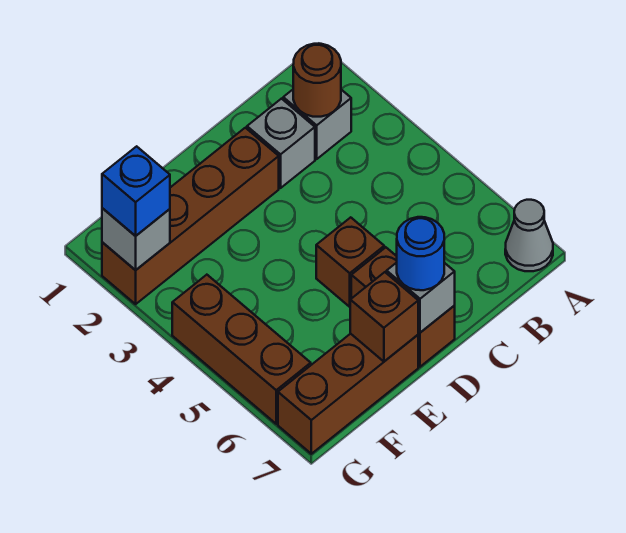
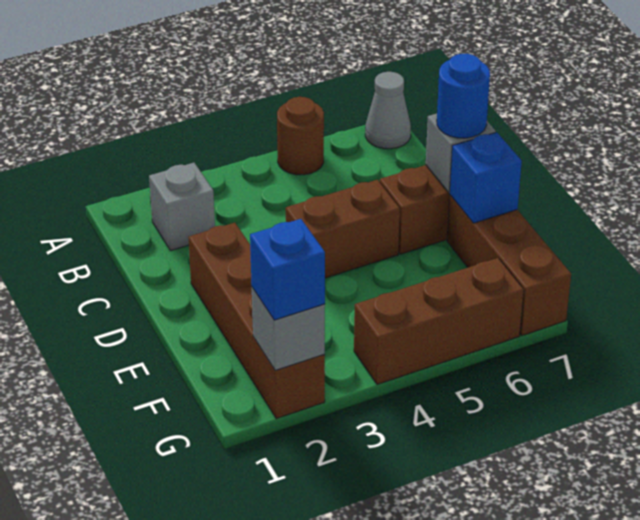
brown round brick B2 level 2 -> brown round brick A5 level 1
grey brick C2 level 1 -> none
brown brick D5 level 1 -> brown brick D4:D5 level 1
brown brick E7 level 2 -> blue brick E7 level 2

